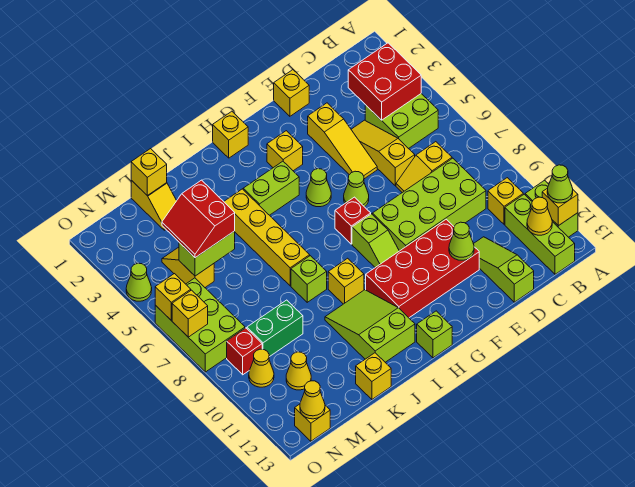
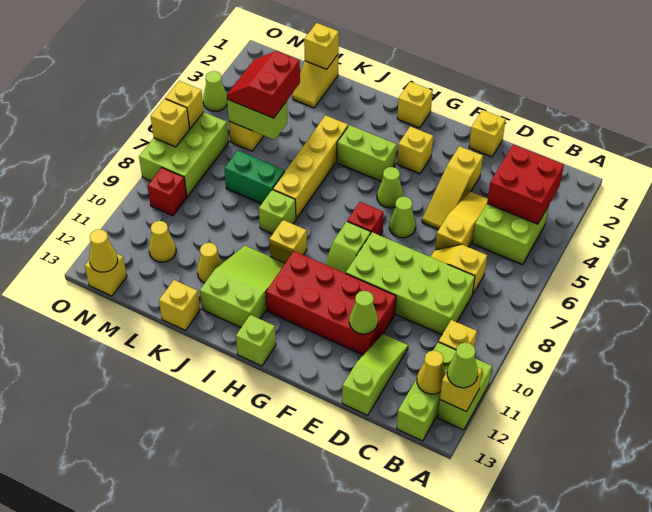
green brick L9:M9 level 1 -> green brick K7:L7 level 1
yellow cone N10 level 1 -> yellow cone K11 level 1

